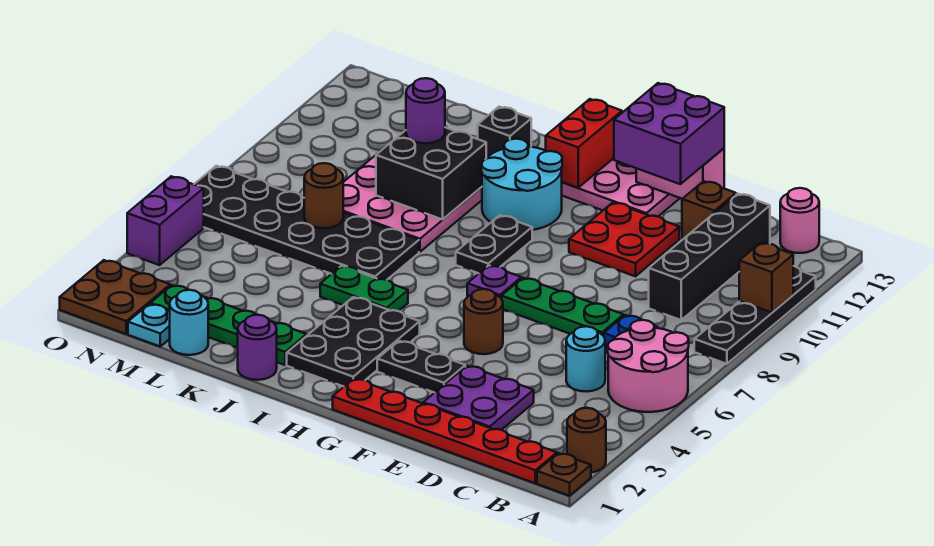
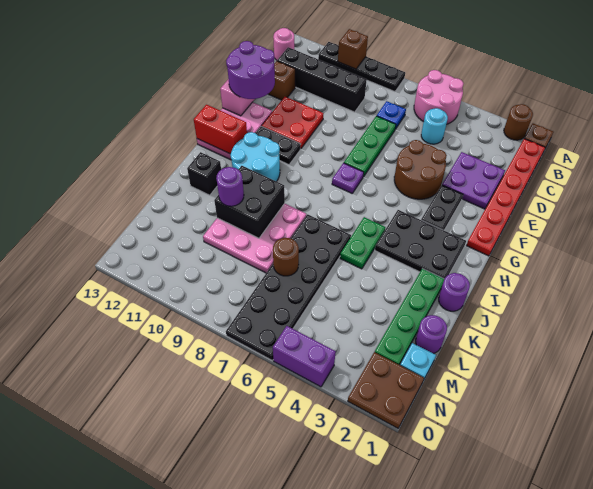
purple brick E12:F13 level 3 -> purple round brick E12:F13 level 3
brown round brick F5 level 1 -> brown round brick E4:F5 level 1
black plate H8:H9 level 1 -> black plate G10:G11 level 1
cyan round brick L1 level 1 -> purple round brick L1 level 1

